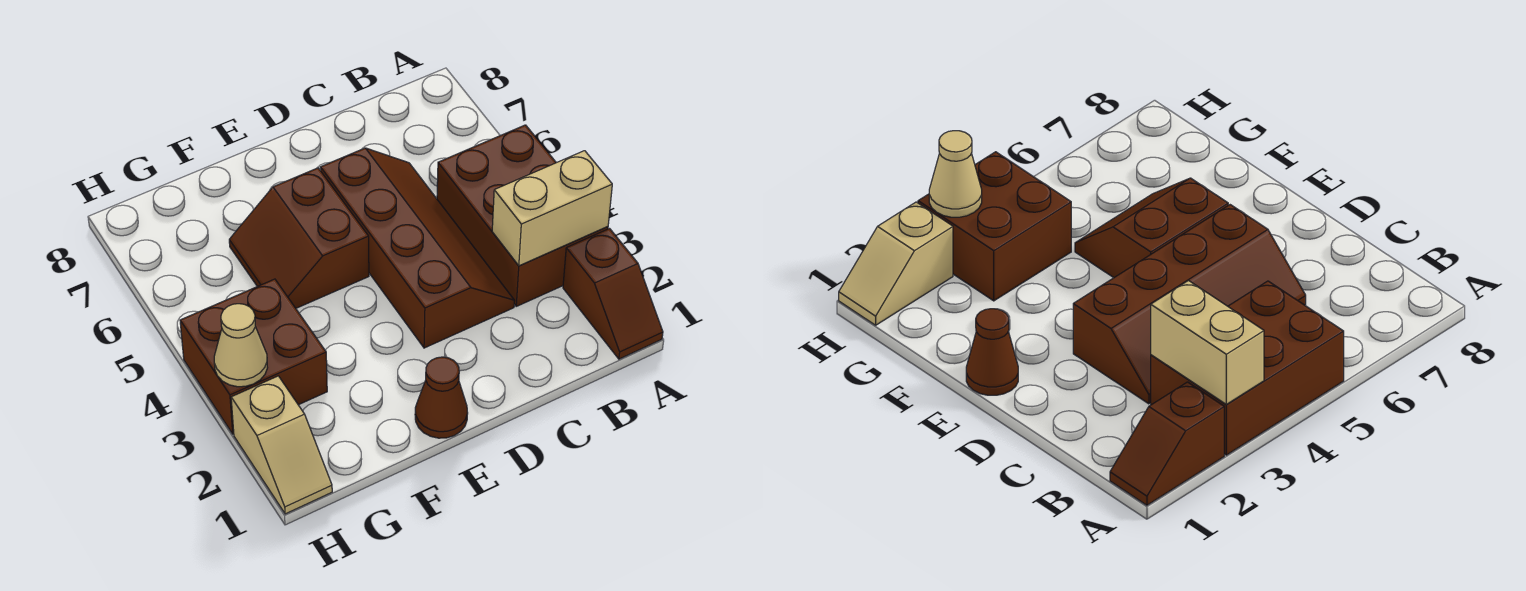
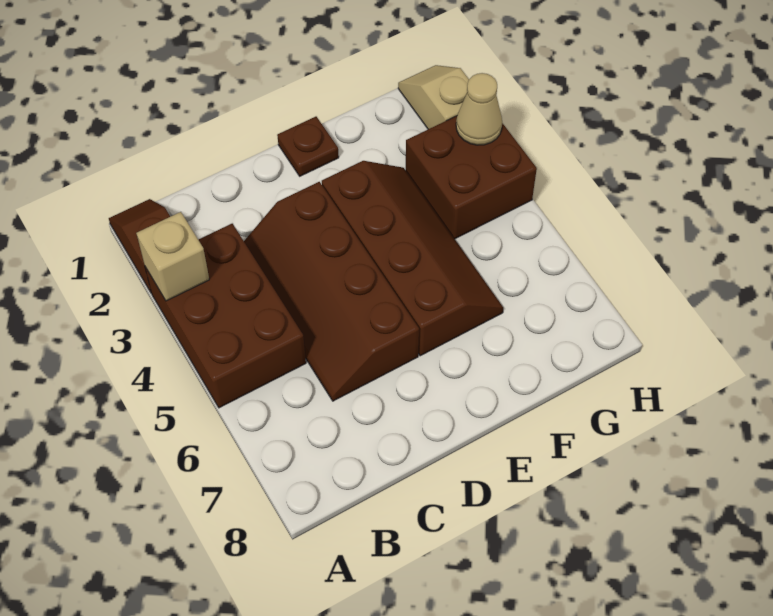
tan brick A3:B3 level 2 -> tan brick A3 level 2
brown cone E1 level 1 -> brown plate E1 level 1
brown slope E5:F6 level 1 top E -> brown slope E3:F6 level 1 top E

